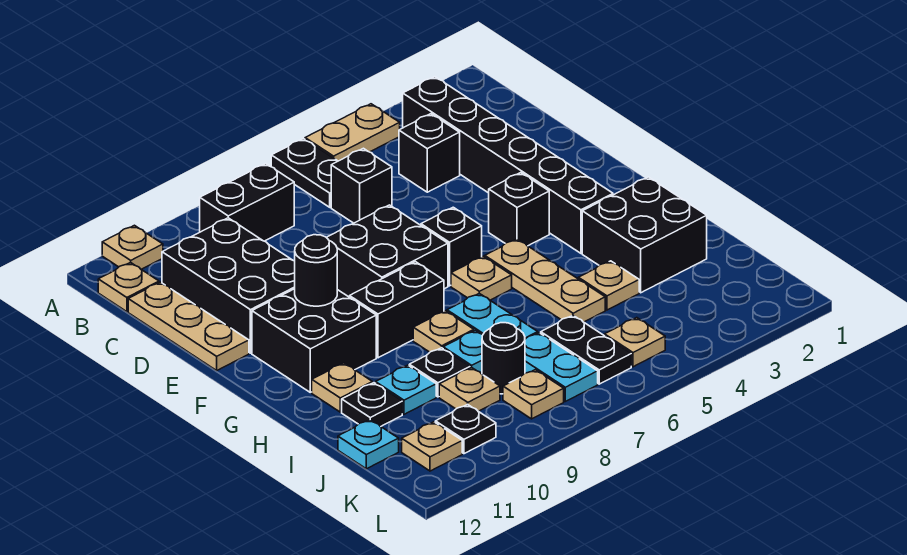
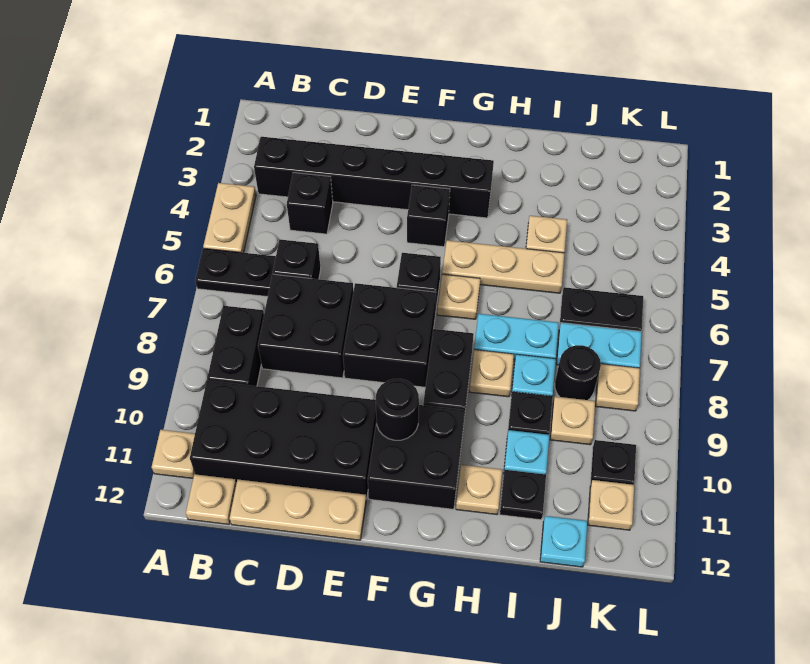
black brick C10:E11 level 1 -> black brick B10:E11 level 1
black brick H2:I3 level 1 -> black brick C7:D8 level 1
tan plate K5 level 1 -> none

